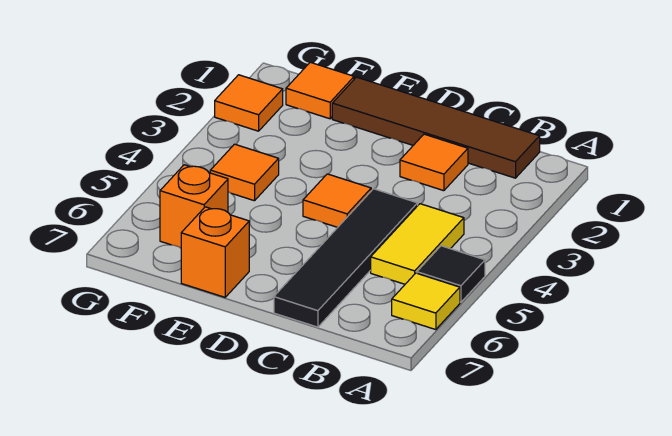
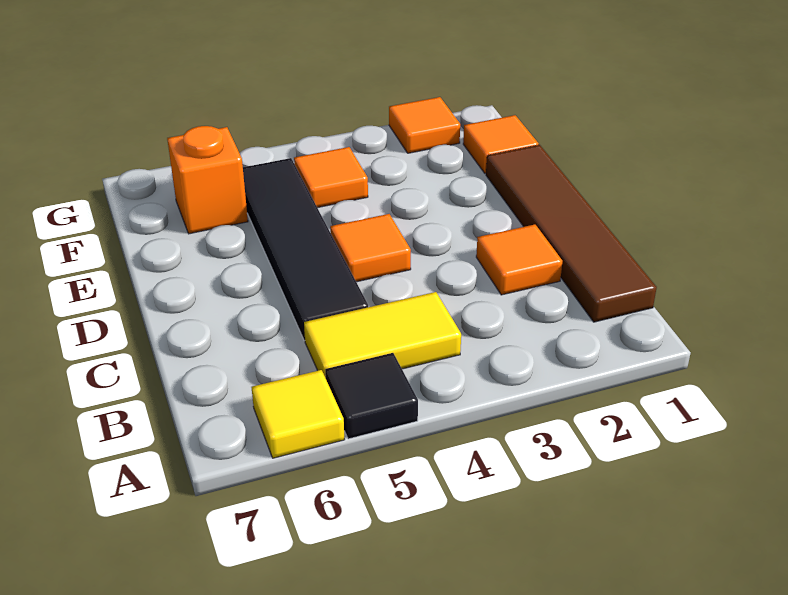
black tile C4:C7 level 1 -> black tile C5:F5 level 1
orange brick E7 level 1 -> none

